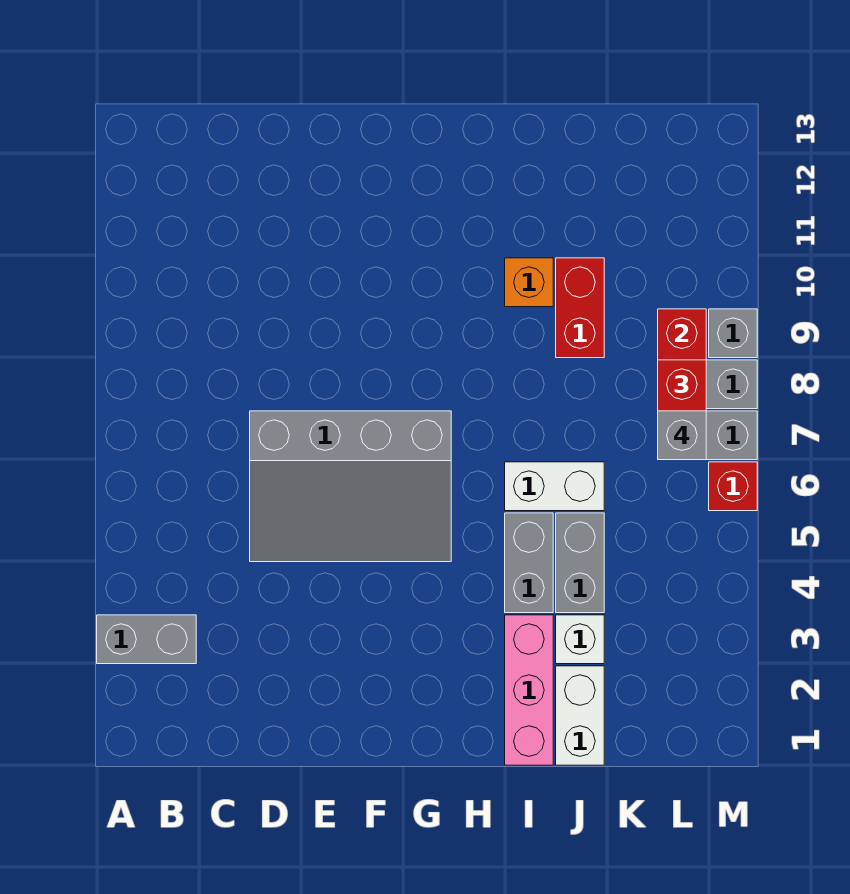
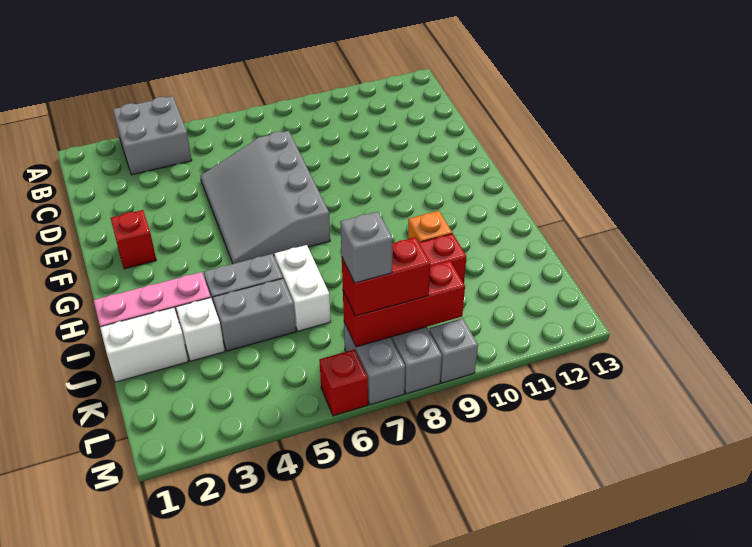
grey brick A3:B3 level 1 -> grey brick A3:B4 level 1
none -> red brick F2 level 1

